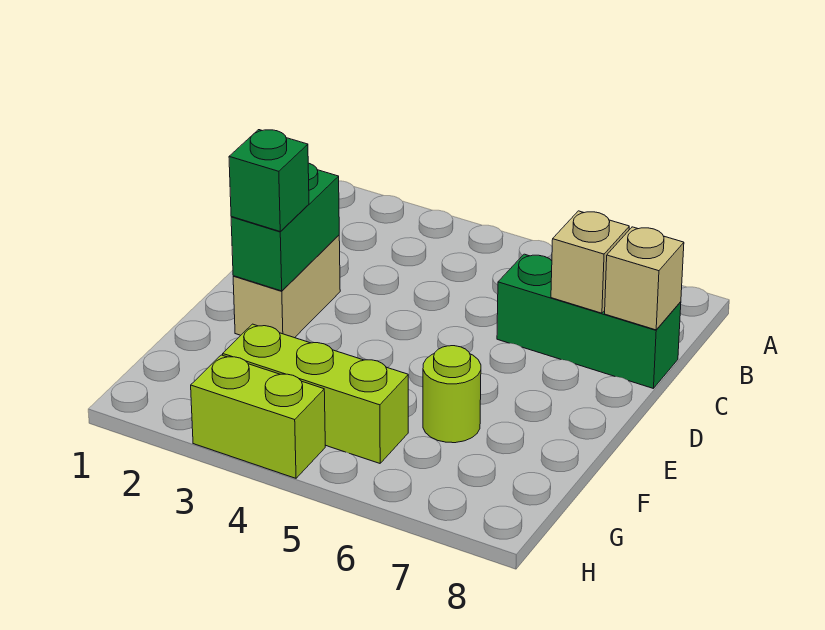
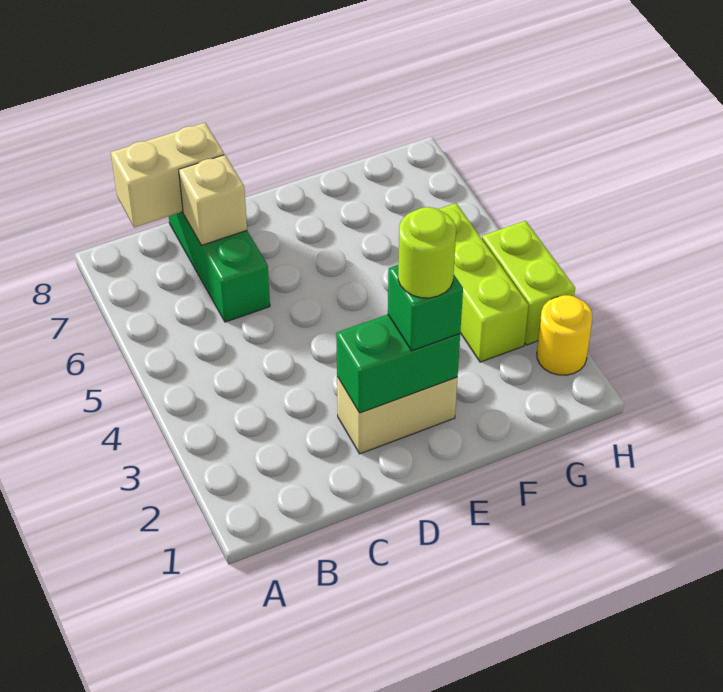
tan brick C8 level 2 -> tan brick B8:C8 level 2
lime round brick F6 level 1 -> lime round brick E2 level 4
none -> yellow round brick H2 level 1

